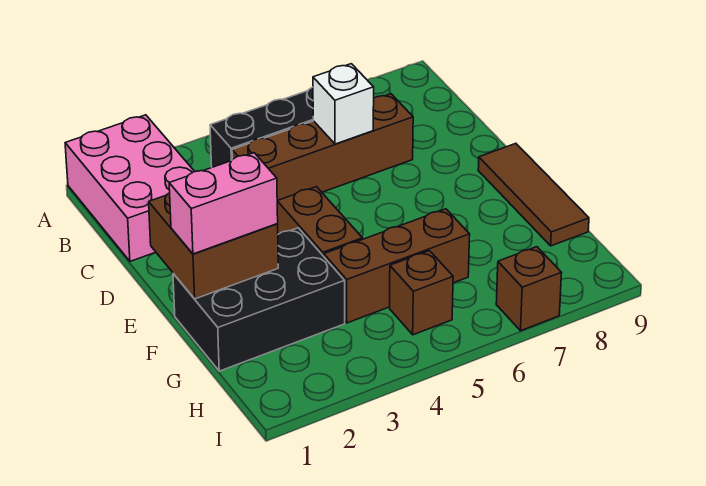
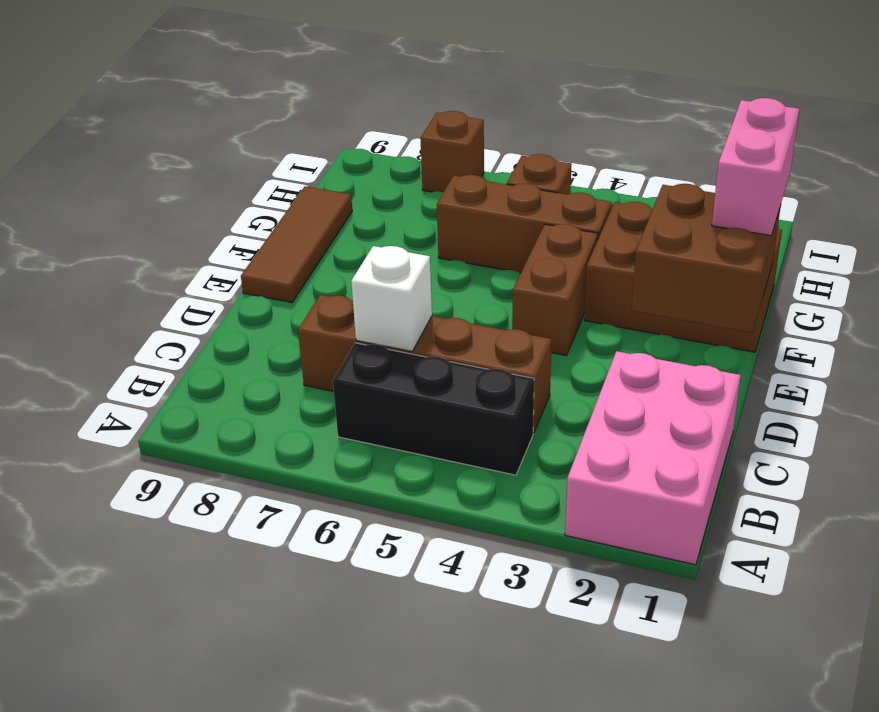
black brick F1:G3 level 1 -> brown brick F1:G3 level 1
pink brick F1:F2 level 3 -> pink brick F1:G1 level 3

